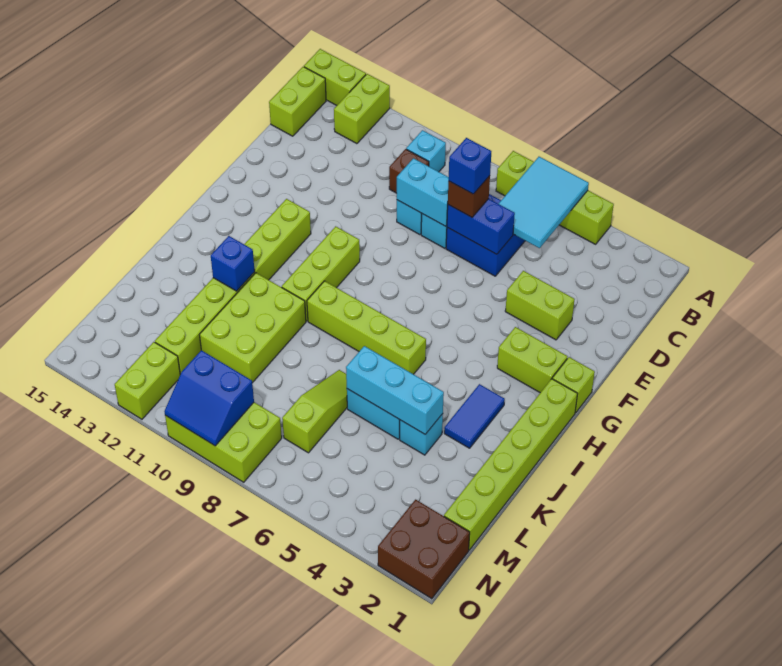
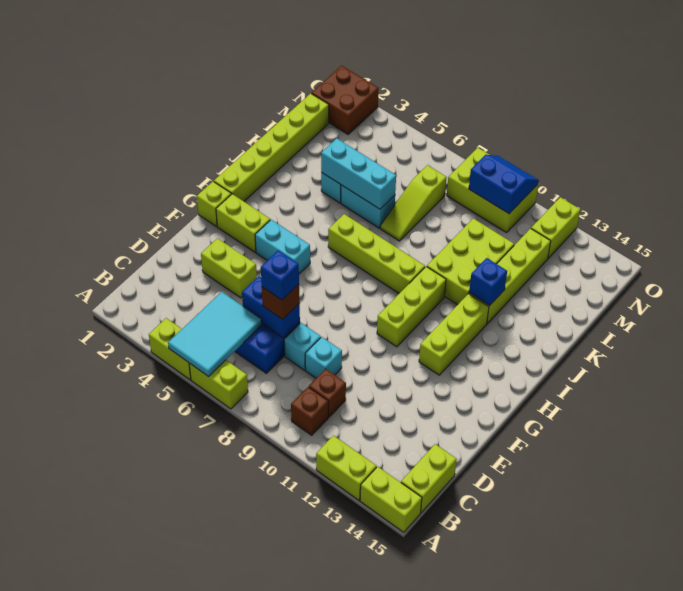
lime brick A13:B13 level 1 -> lime brick A12:A13 level 1
cyan brick B10 level 1 -> brown brick B10 level 1
cyan brick D8:D9 level 2 -> cyan brick G4:G5 level 1
blue tile I3:J3 level 1 -> none

